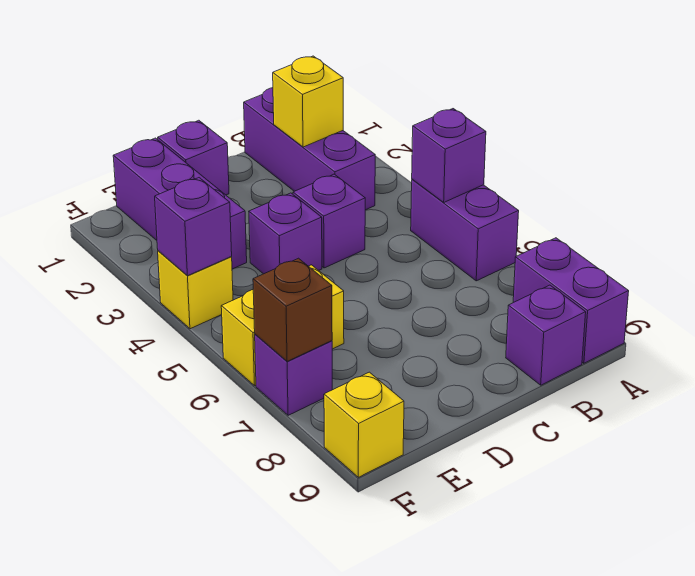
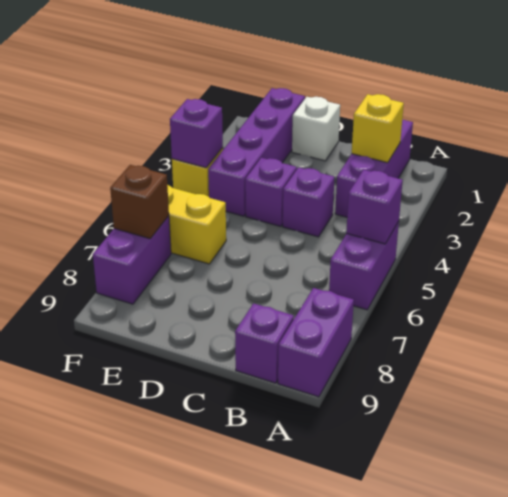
purple brick D1 level 1 -> white brick D1 level 1
purple brick E1:E3 level 1 -> purple brick E1:E4 level 1
purple brick F7 level 1 -> purple brick F7:F8 level 1
yellow brick F9 level 1 -> none

